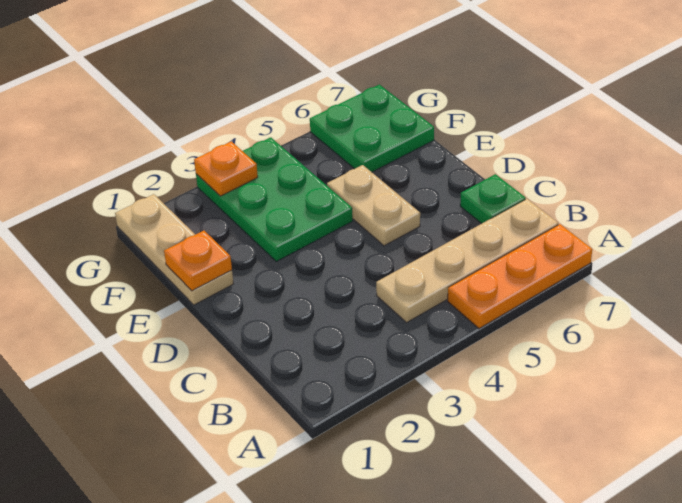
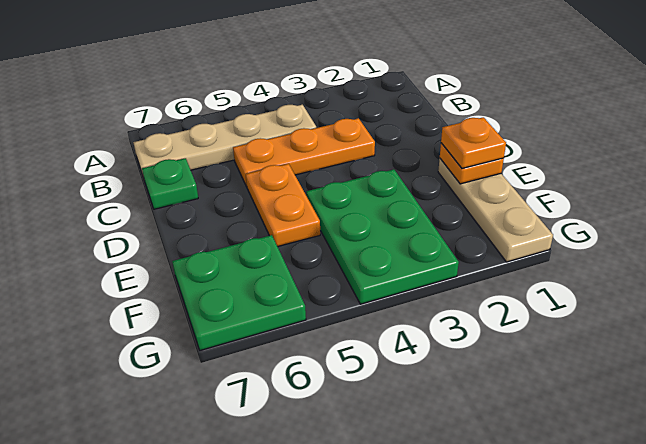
orange plate A5:A7 level 1 -> orange plate C3:C5 level 1
tan plate D5:E5 level 1 -> orange plate D5:E5 level 1
orange plate G3 level 2 -> orange plate E1 level 3

